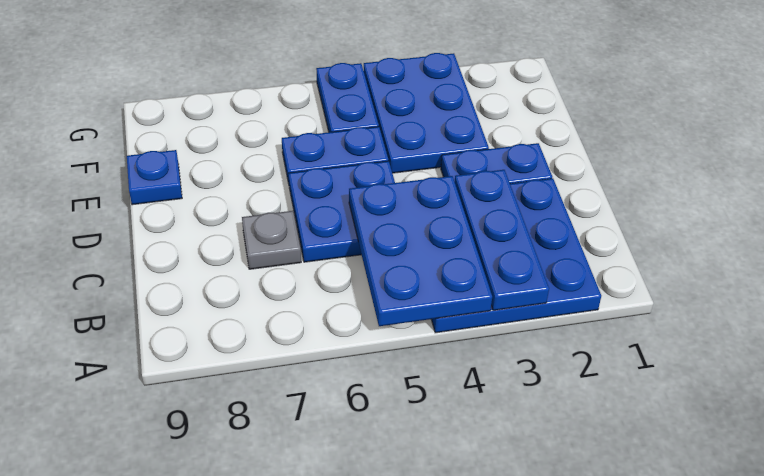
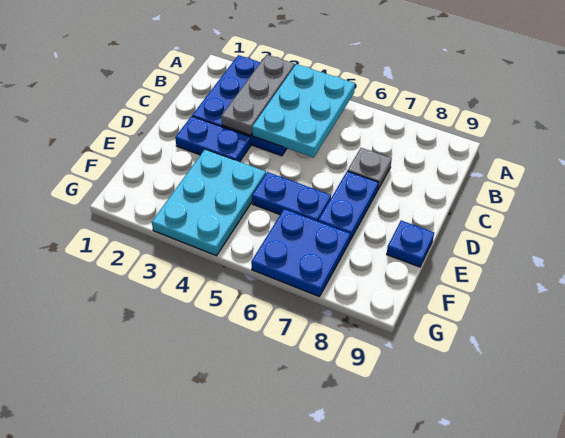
blue plate A3:C3 level 2 -> grey plate A3:C3 level 2
blue plate A4:C5 level 2 -> cyan plate A4:C5 level 2
blue plate C5:D6 level 1 -> blue plate F6:G7 level 1
blue plate E3:G4 level 1 -> cyan plate E3:G4 level 1
blue plate F5:G5 level 1 -> blue plate D7:E7 level 1

